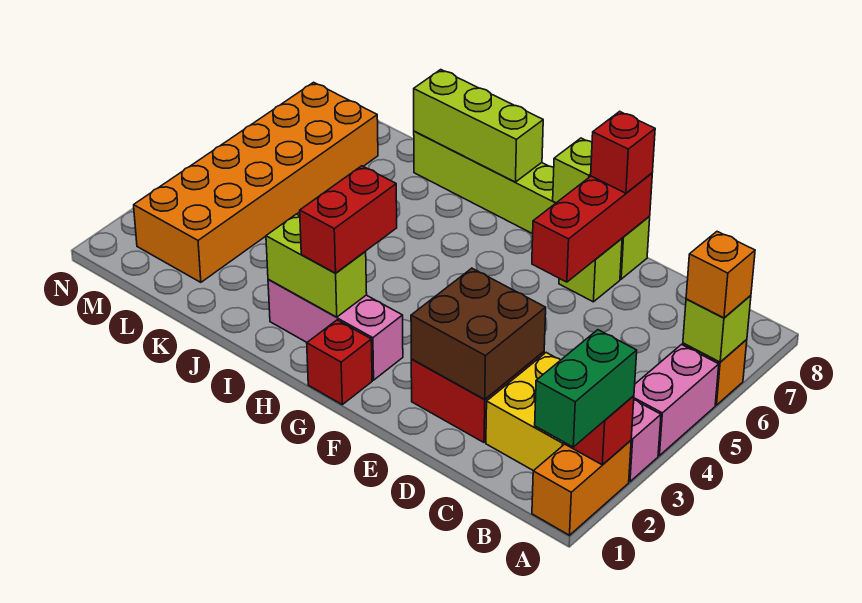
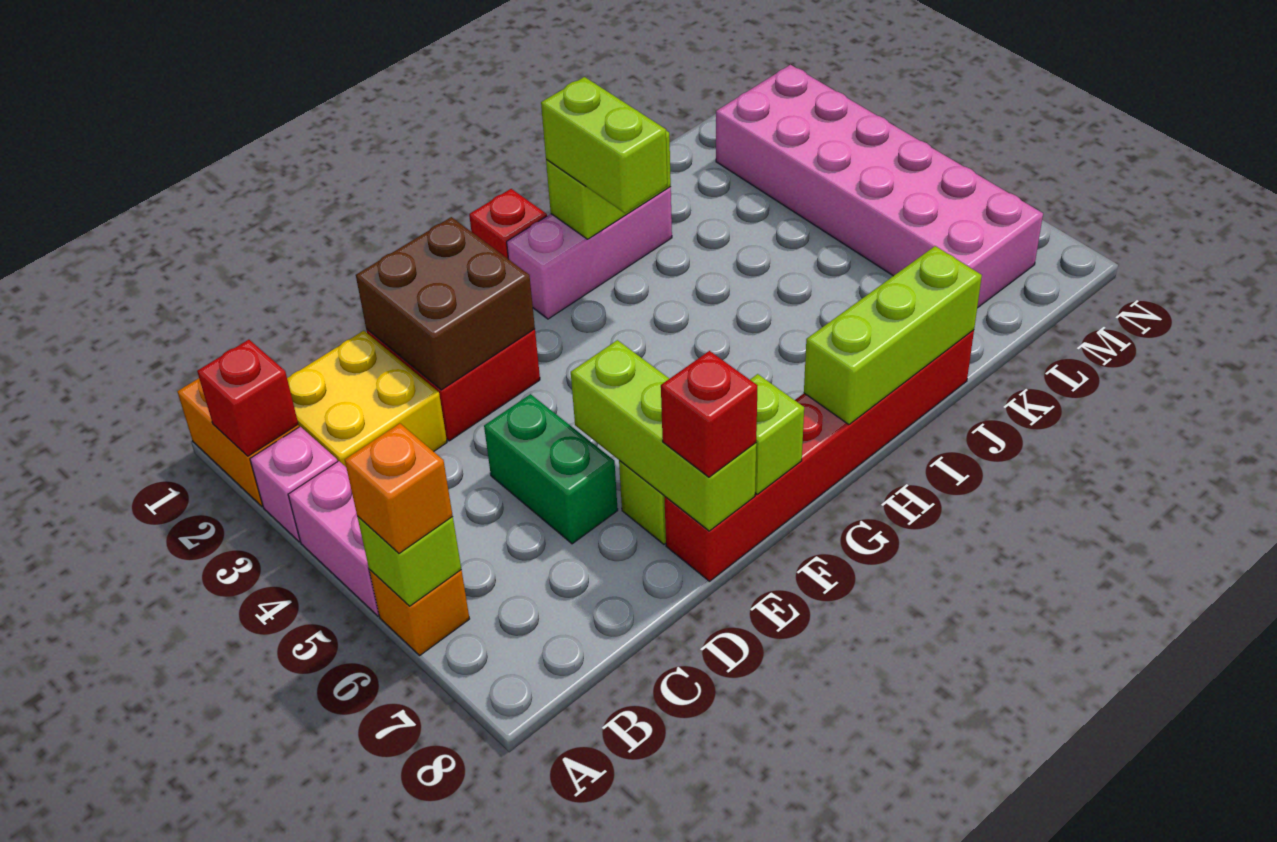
green brick A1:A2 level 3 -> green brick D5:D6 level 1
red brick E6:E8 level 2 -> lime brick E6:E8 level 2
lime brick E8:J8 level 1 -> red brick E8:J8 level 1
red brick H2:H3 level 3 -> lime brick H2:H3 level 3
orange brick L2:M7 level 1 -> pink brick L2:M7 level 1

